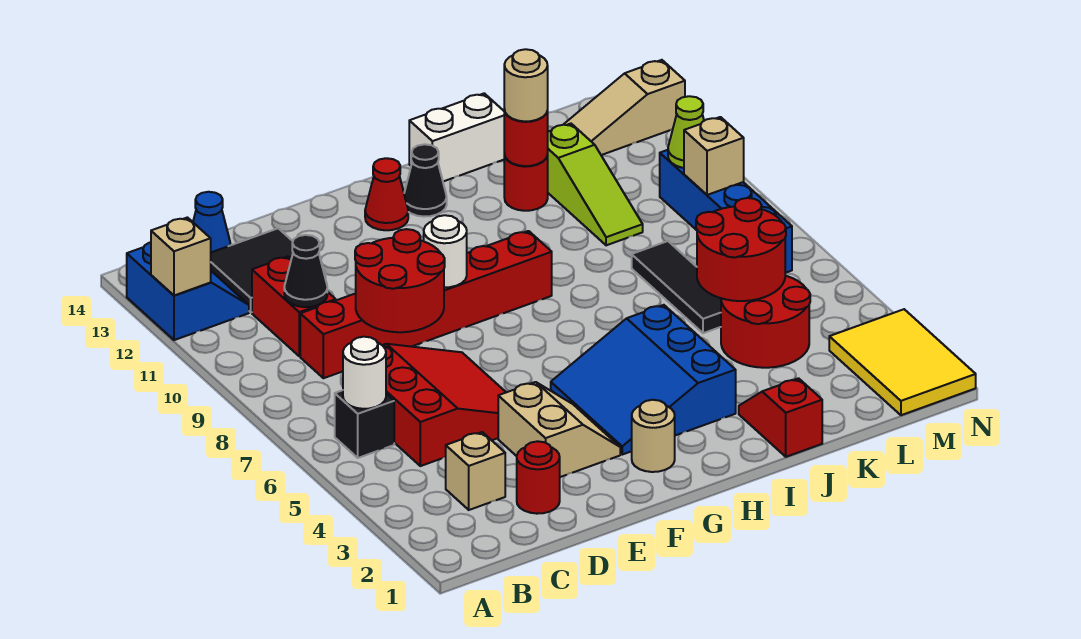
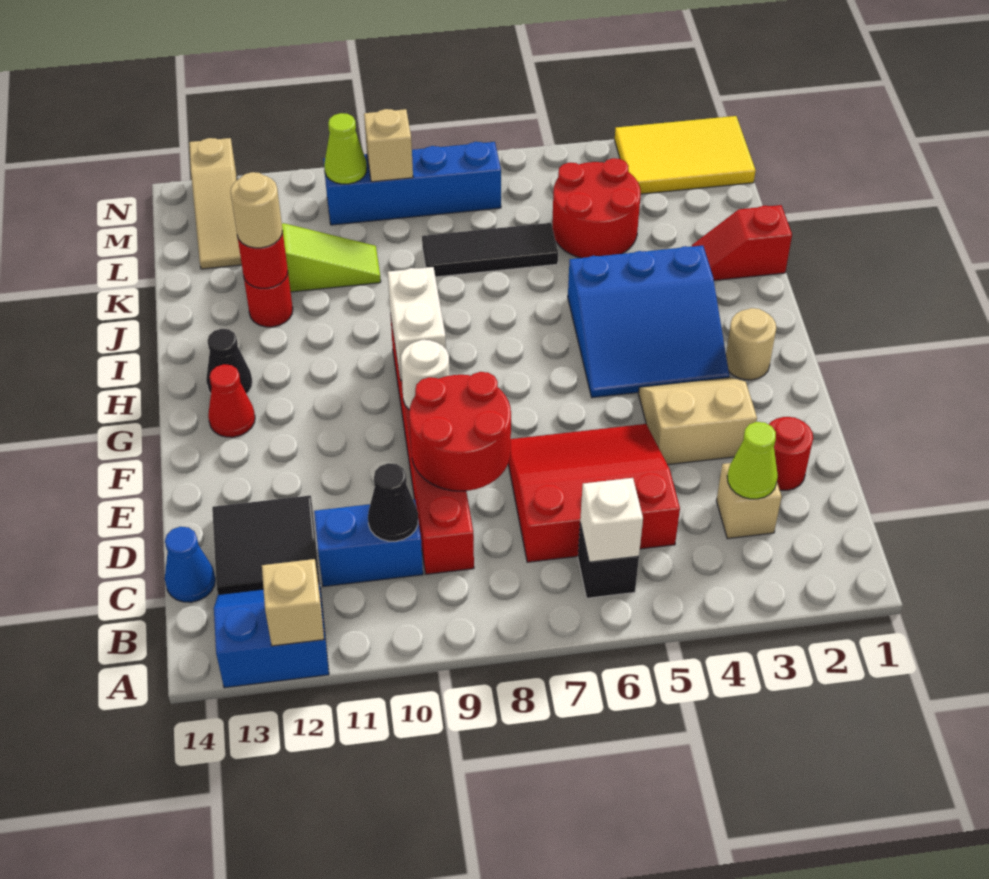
white round brick B6 level 2 -> white brick B6 level 2
none -> lime cone C3 level 2
red brick C10:C11 level 1 -> blue brick C10:C11 level 1
white brick I14:J14 level 1 -> white brick G9:H9 level 2
red round brick K5:L6 level 2 -> none

